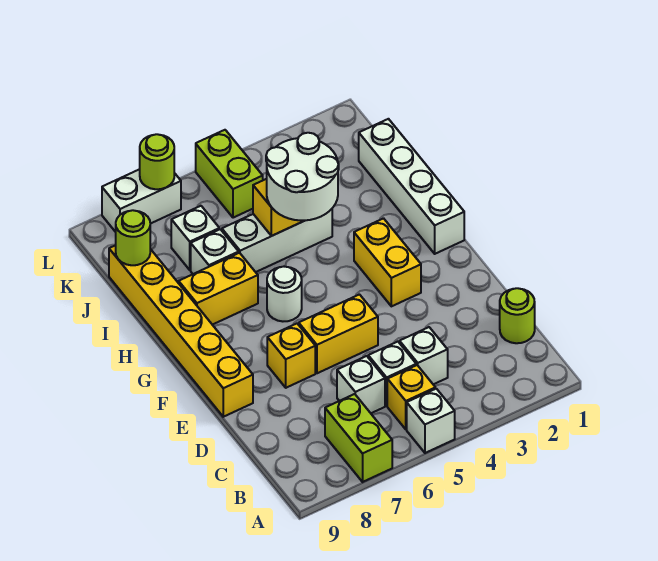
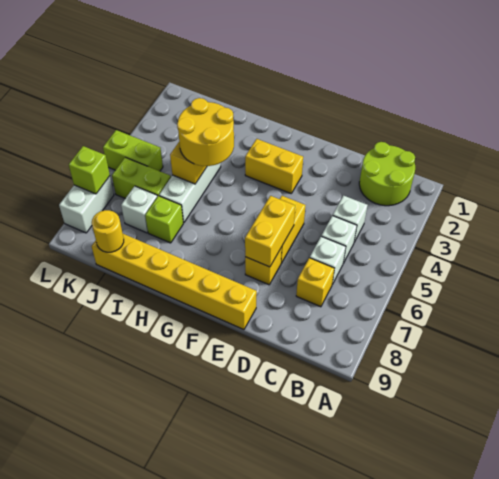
white brick A5 level 1 -> none
lime brick A7:B7 level 1 -> lime brick J6:K6 level 1
yellow brick B5 level 1 -> yellow brick C7 level 1
lime round brick C1 level 1 -> lime round brick B1:C2 level 1
white brick G1:J1 level 1 -> none
white round brick G6 level 1 -> none
white round brick H4:I5 level 3 -> yellow round brick H4:I5 level 3
yellow brick H7:H8 level 1 -> yellow brick E6:E7 level 2
white brick I7 level 1 -> lime brick I7 level 1
lime round brick J9 level 2 -> yellow round brick J9 level 2
lime round brick L7 level 2 -> lime brick L7 level 2

